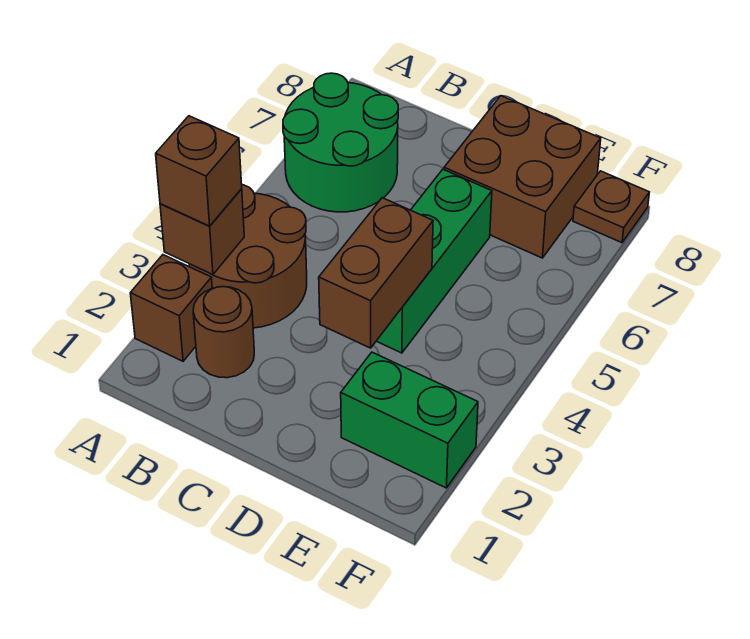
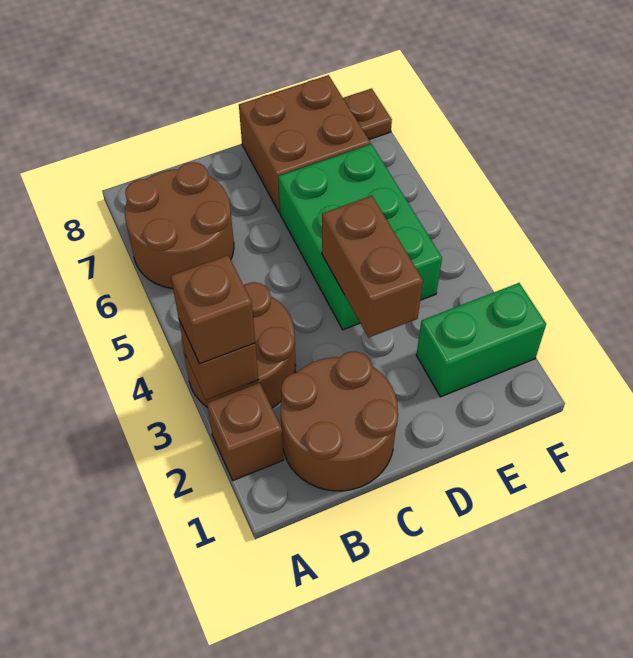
green round brick A6:B7 level 1 -> brown round brick A6:B7 level 1
brown round brick B2 level 1 -> brown round brick B1:C2 level 1
green brick D4:D6 level 1 -> green brick D4:E6 level 1

